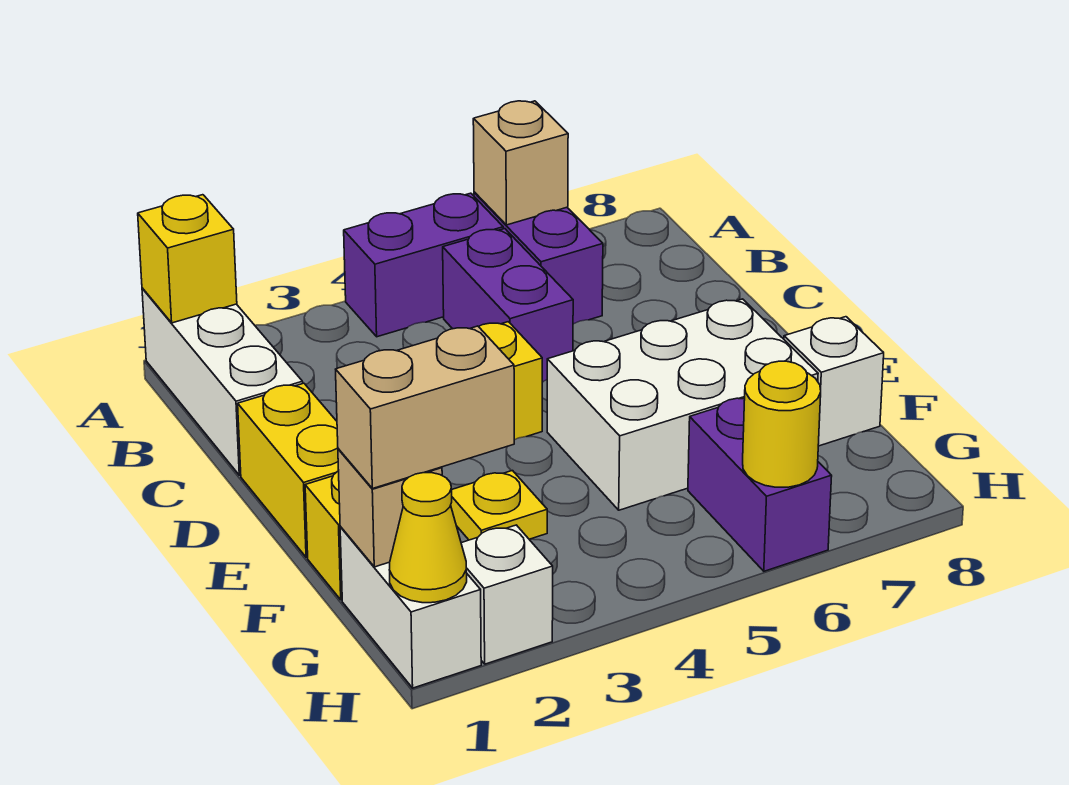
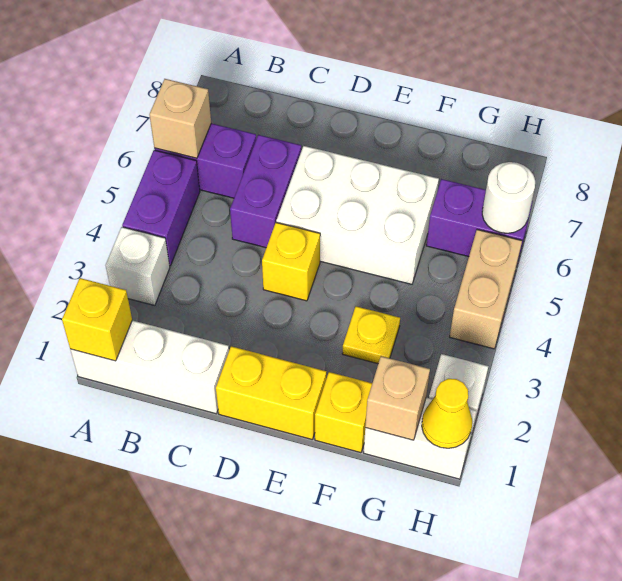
purple brick B5:C5 level 1 -> purple brick C5:C6 level 1
white brick E5:F7 level 1 -> white brick D5:F6 level 1
white brick F8 level 1 -> white brick A3 level 1
tan brick G1:G2 level 3 -> tan brick H4:H5 level 1
yellow round brick H6 level 2 -> white round brick H6 level 2

